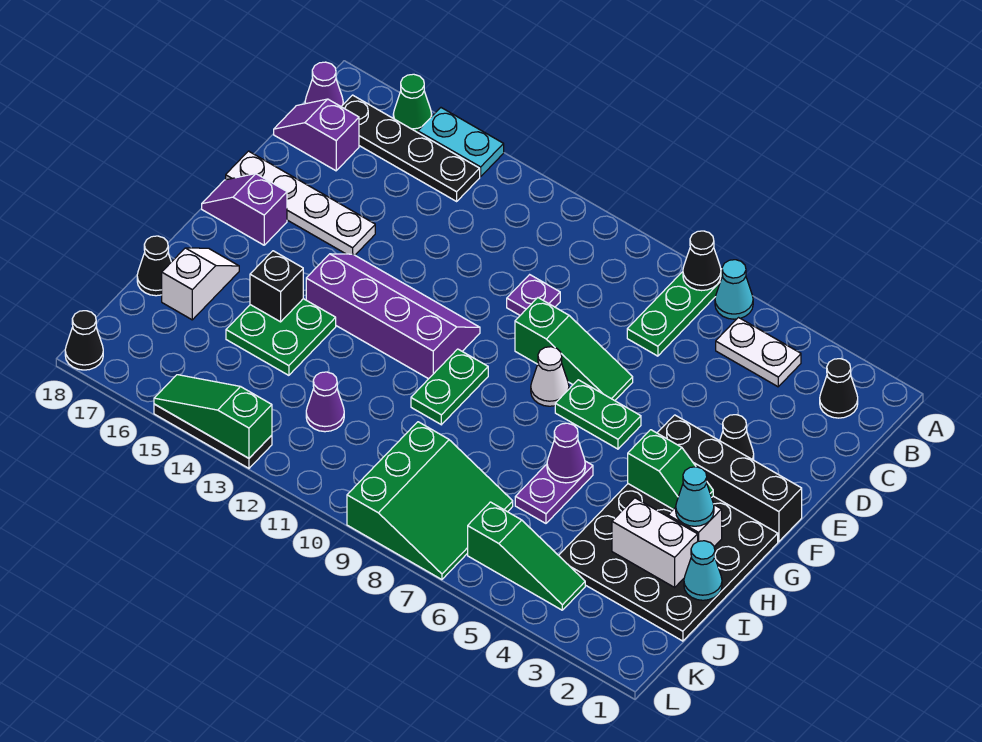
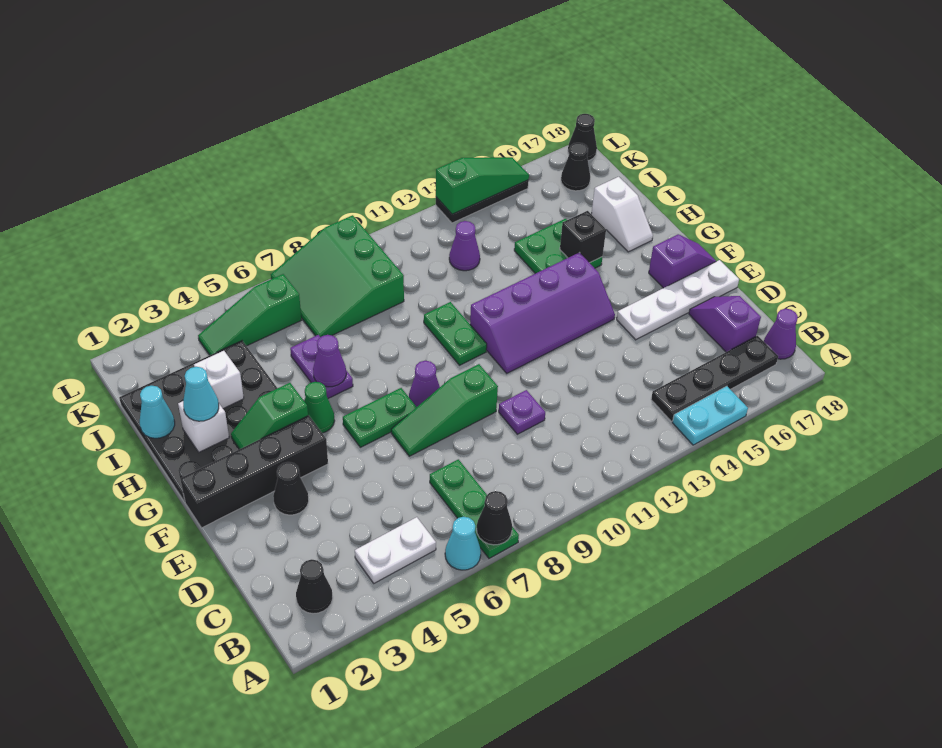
green cone A16 level 1 -> green cone G5 level 1
purple slope C17:C18 level 1 top 17 -> purple slope C17:D17 level 1 top C
white cone F8 level 1 -> purple cone F8 level 1
white brick I2:I3 level 2 -> white brick I3 level 2
black cone I18 level 1 -> black cone K17 level 1

